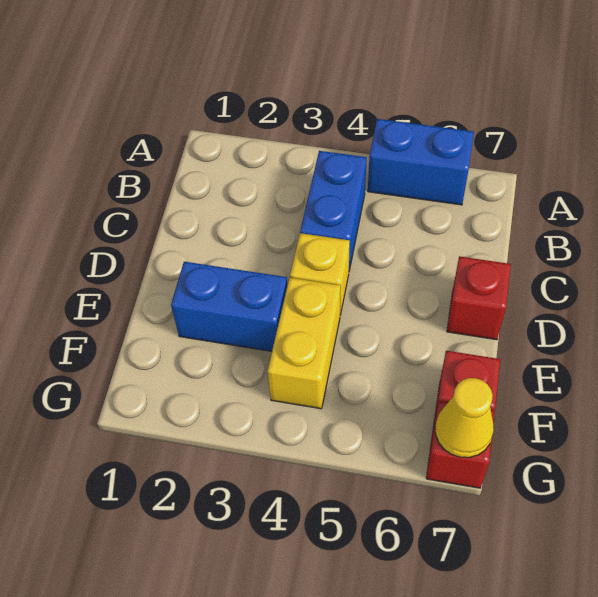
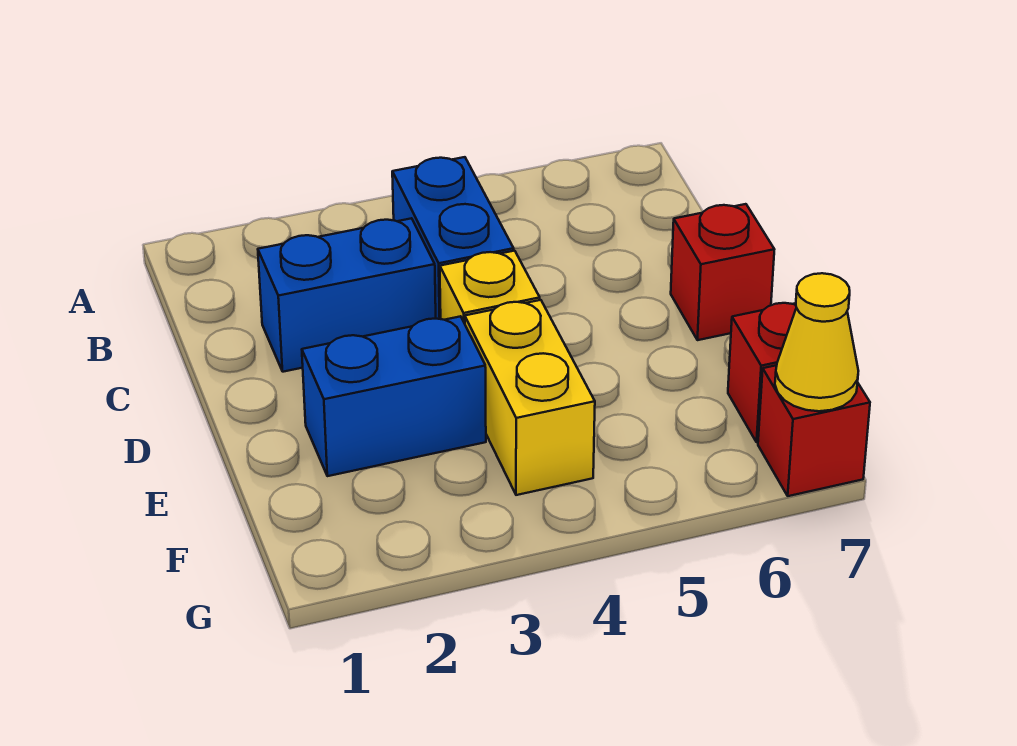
blue brick A5:A6 level 1 -> blue brick C2:C3 level 1

